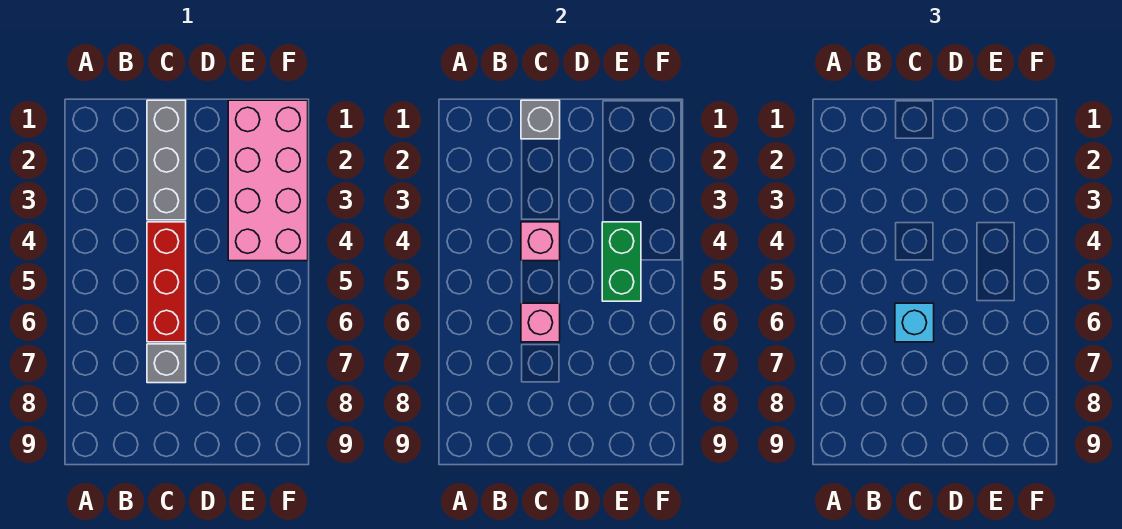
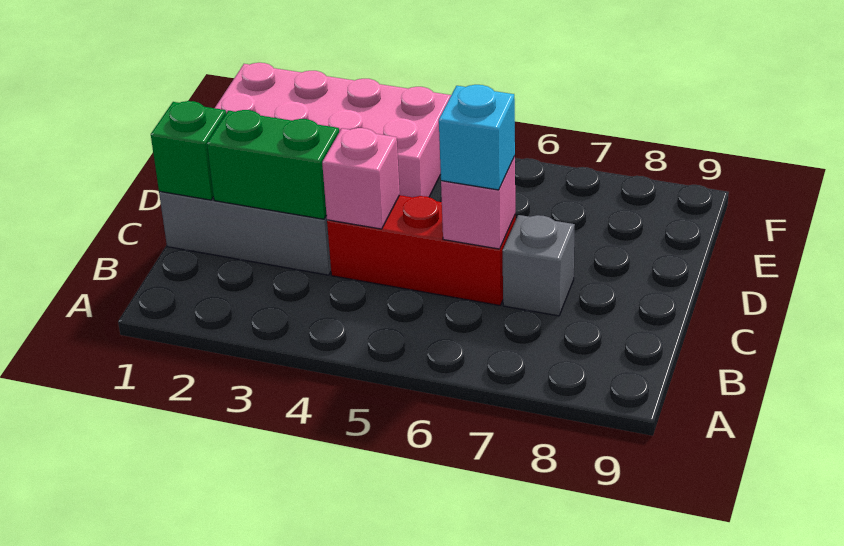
grey brick C1 level 2 -> green brick C1 level 2
green brick E4:E5 level 2 -> green brick C2:C3 level 2

